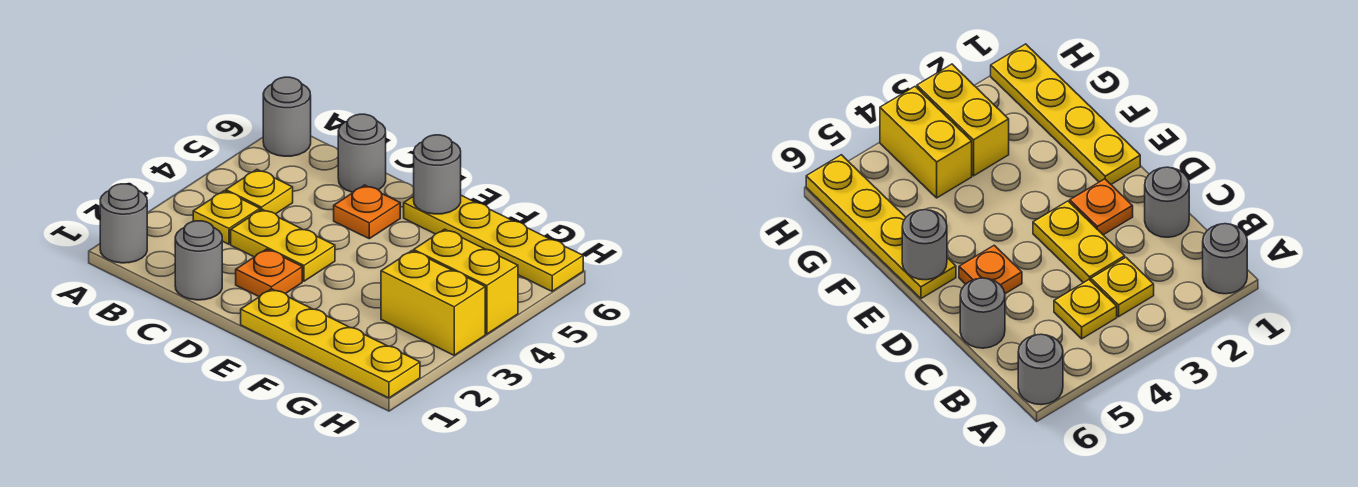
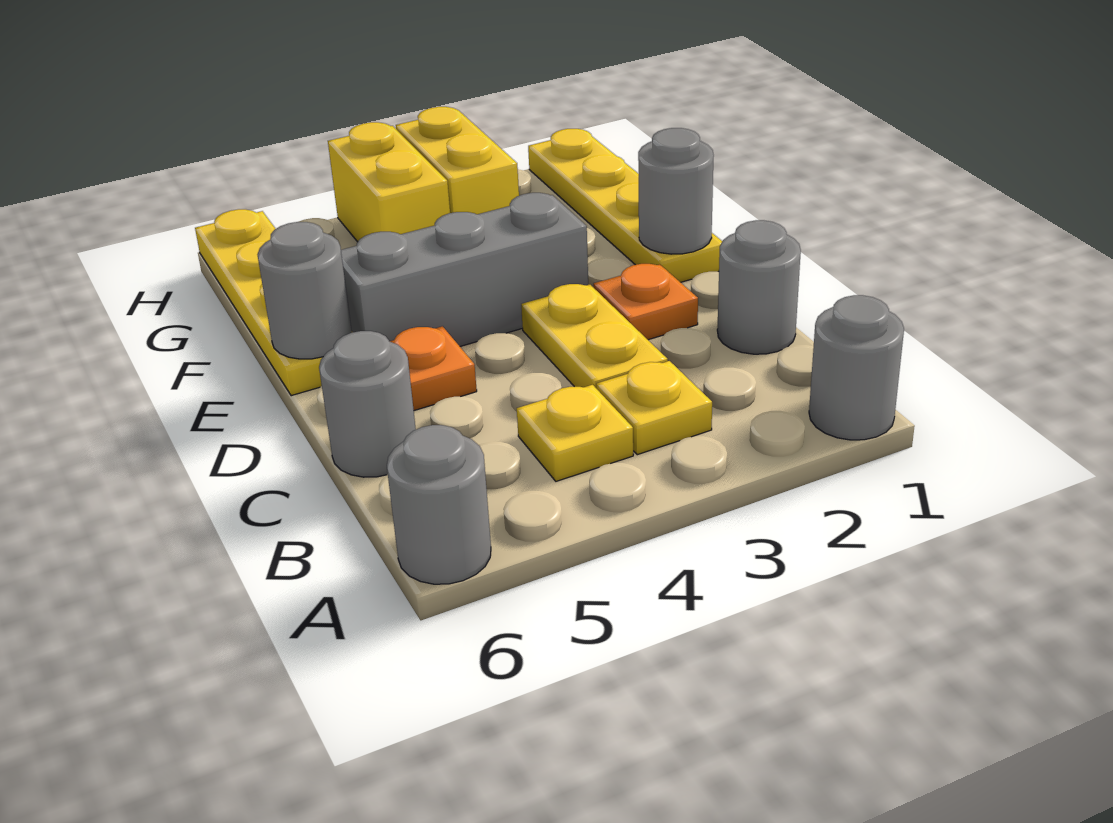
none -> grey round brick E1 level 2
none -> grey brick E3:E5 level 1

